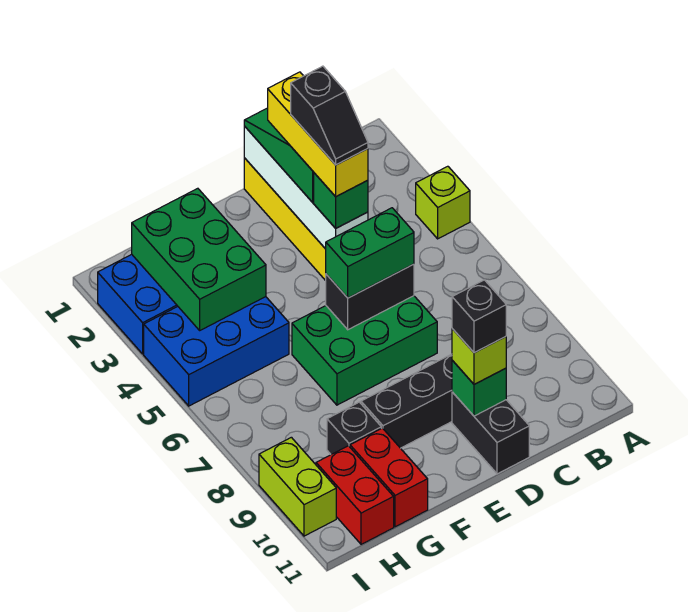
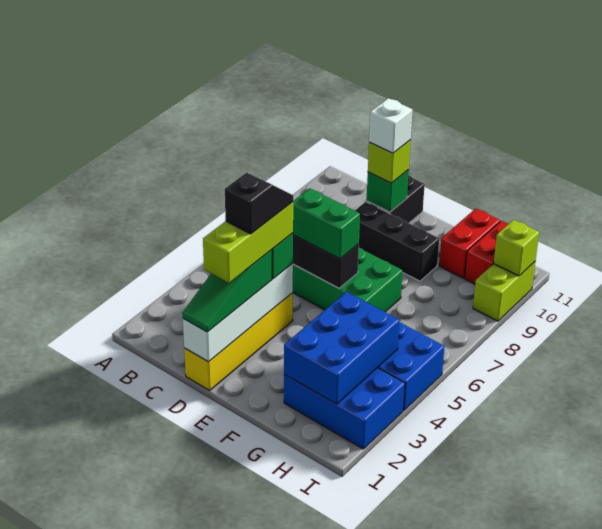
lime brick A4 level 1 -> lime brick I10 level 2
yellow brick D2:D4 level 4 -> lime brick D2:D4 level 4
black brick D10 level 4 -> white brick D10 level 4
green brick G2:H4 level 2 -> blue brick G2:H4 level 2
black brick G9 level 1 -> none

